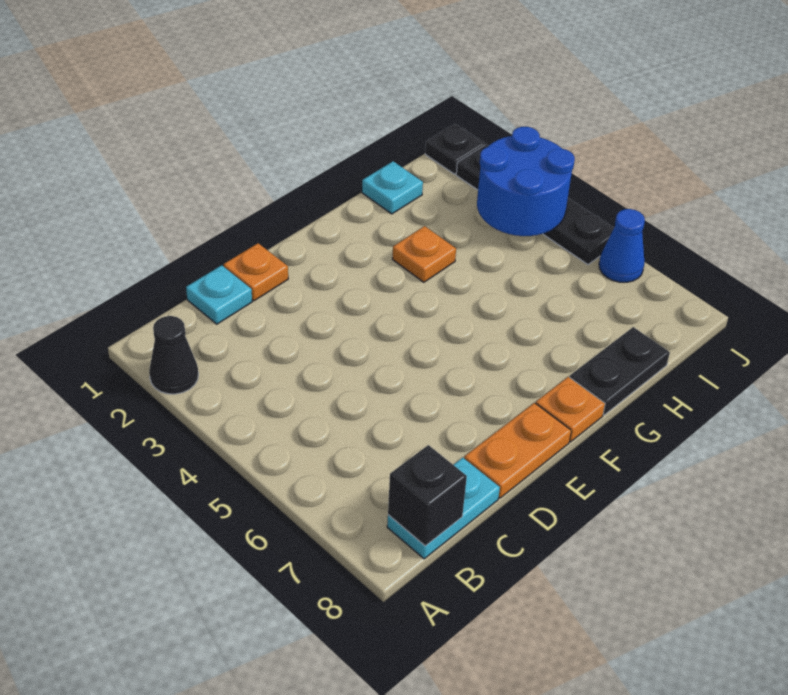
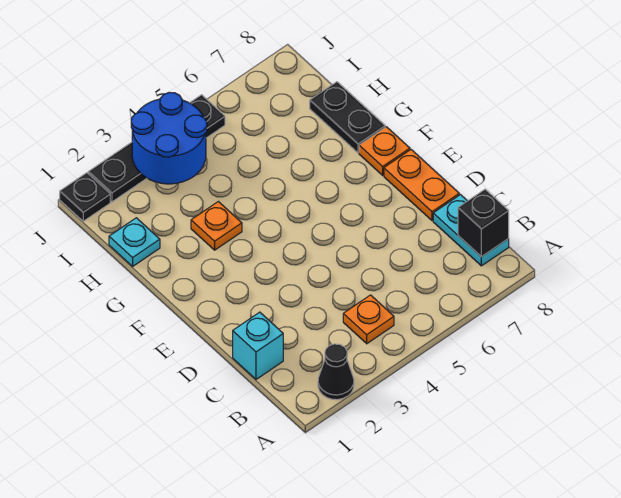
cyan plate C1 level 1 -> cyan brick C1 level 1
orange plate D1 level 1 -> orange plate B4 level 1
blue cone J6 level 1 -> none

